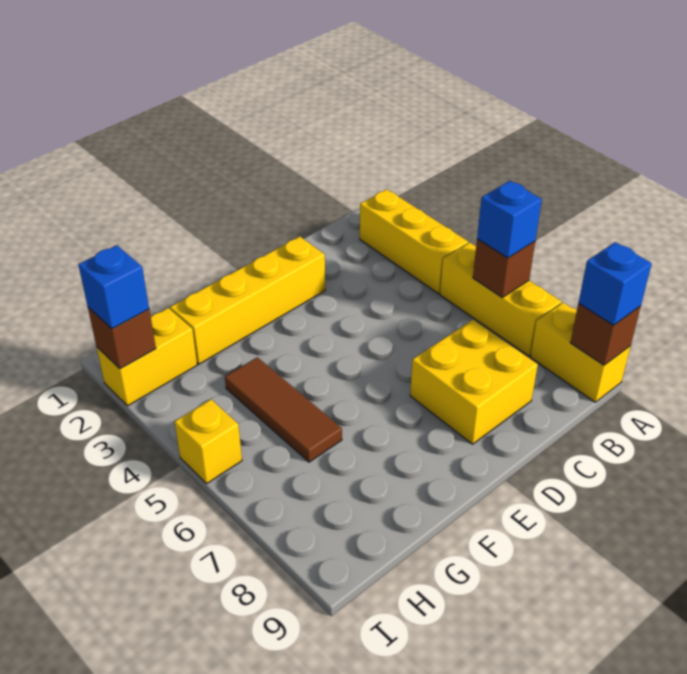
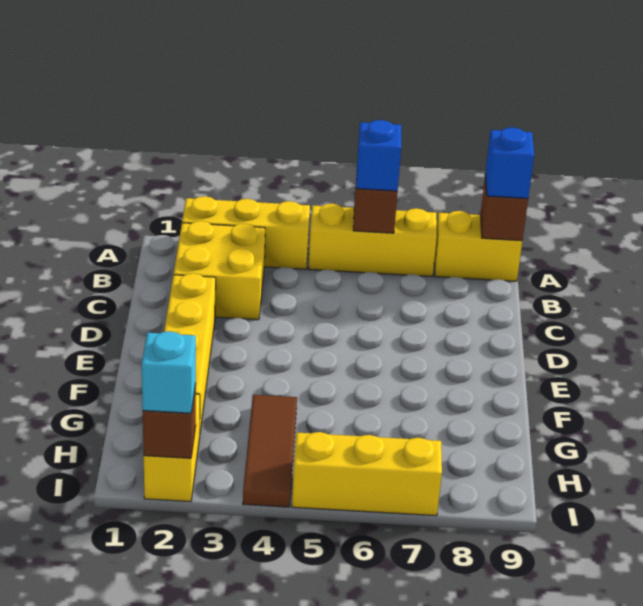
yellow brick C7:D8 level 1 -> yellow brick B2:C3 level 1
brown tile G4:G6 level 1 -> brown tile G4:I4 level 1
blue brick I2 level 3 -> cyan brick I2 level 3
yellow brick I5 level 1 -> yellow brick I5:I7 level 1

